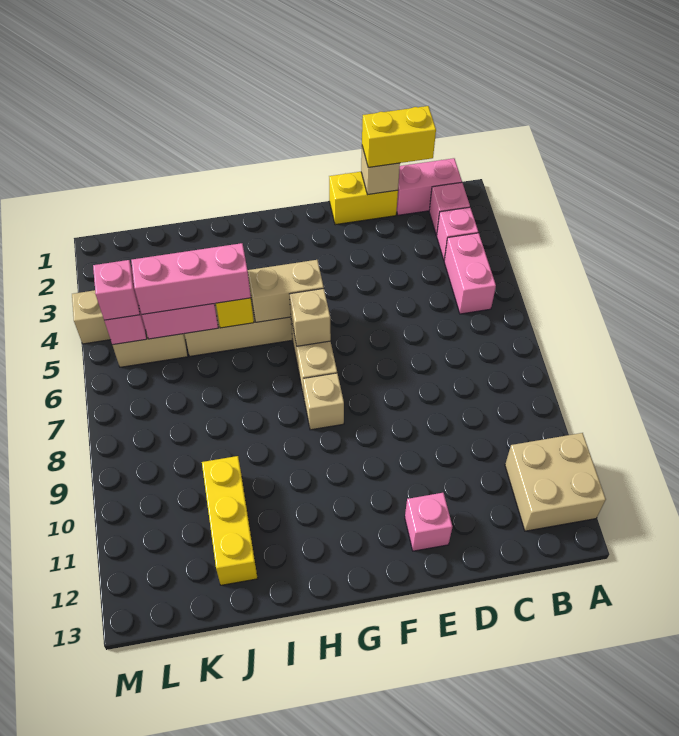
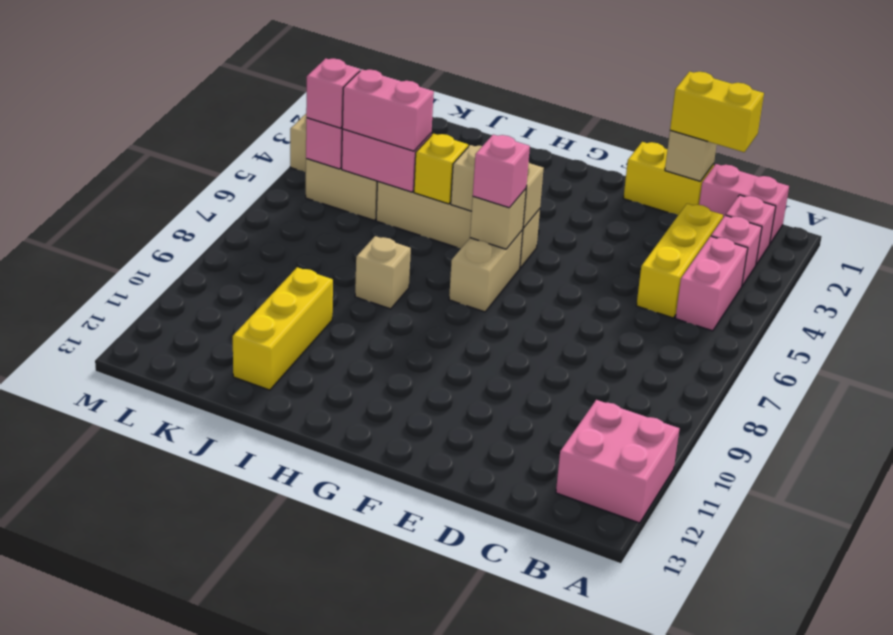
tan brick A11:B12 level 1 -> pink brick A11:B12 level 1
none -> yellow brick C3:C5 level 1
pink brick E12 level 1 -> pink brick G6 level 3
tan brick G8 level 1 -> tan brick I8 level 1
pink brick I5:K5 level 3 -> pink brick J5:K5 level 3

